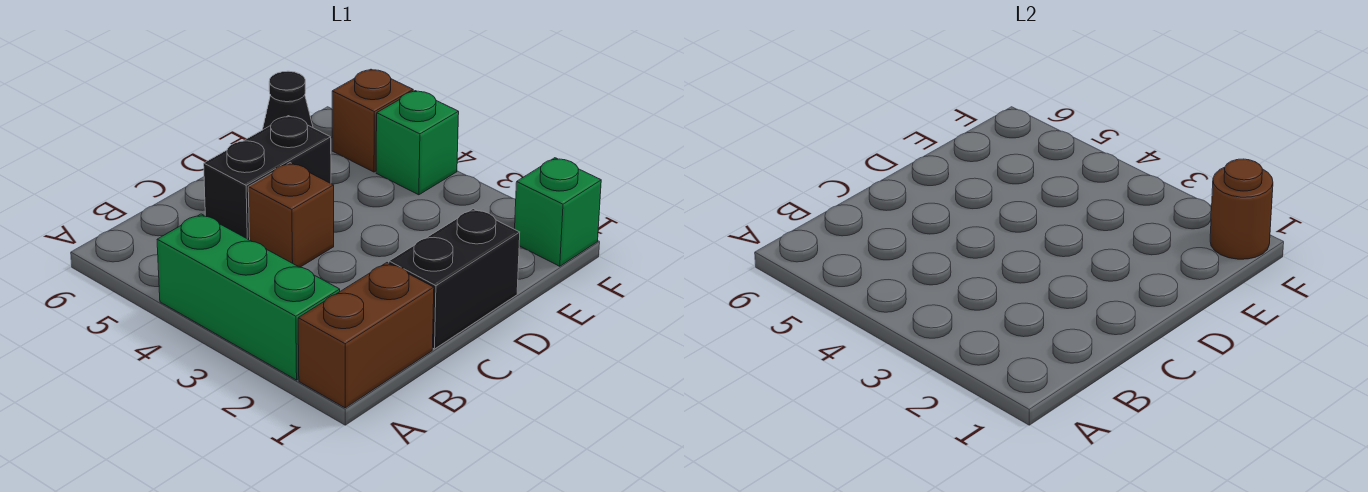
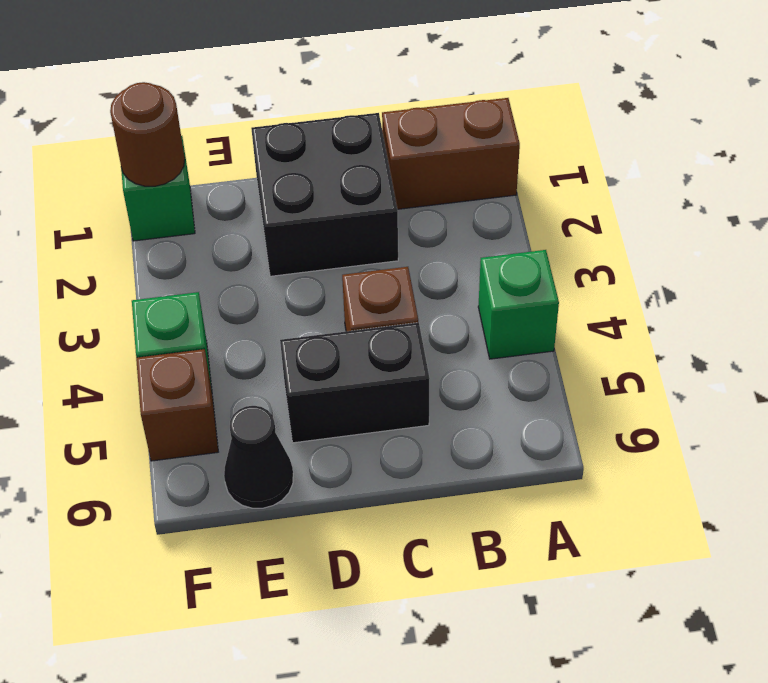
green brick A2:A4 level 1 -> green brick A4 level 1
black brick C1:D1 level 1 -> black brick C1:D2 level 1

